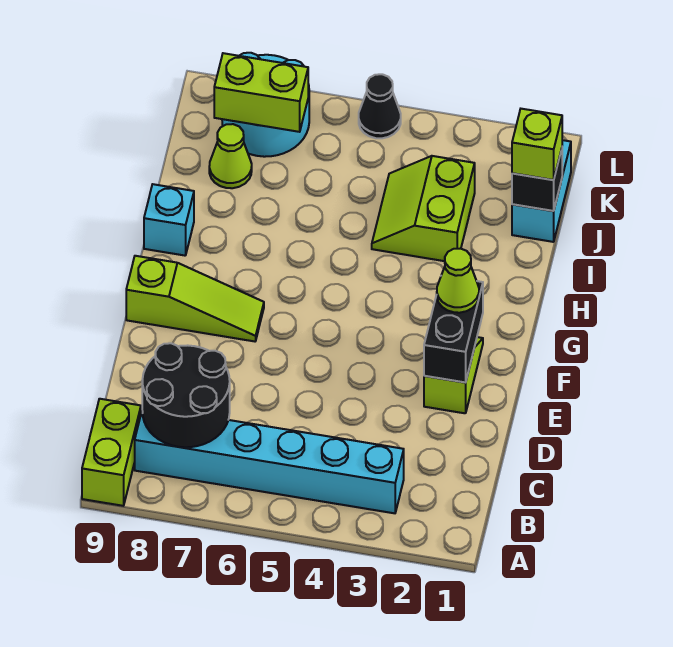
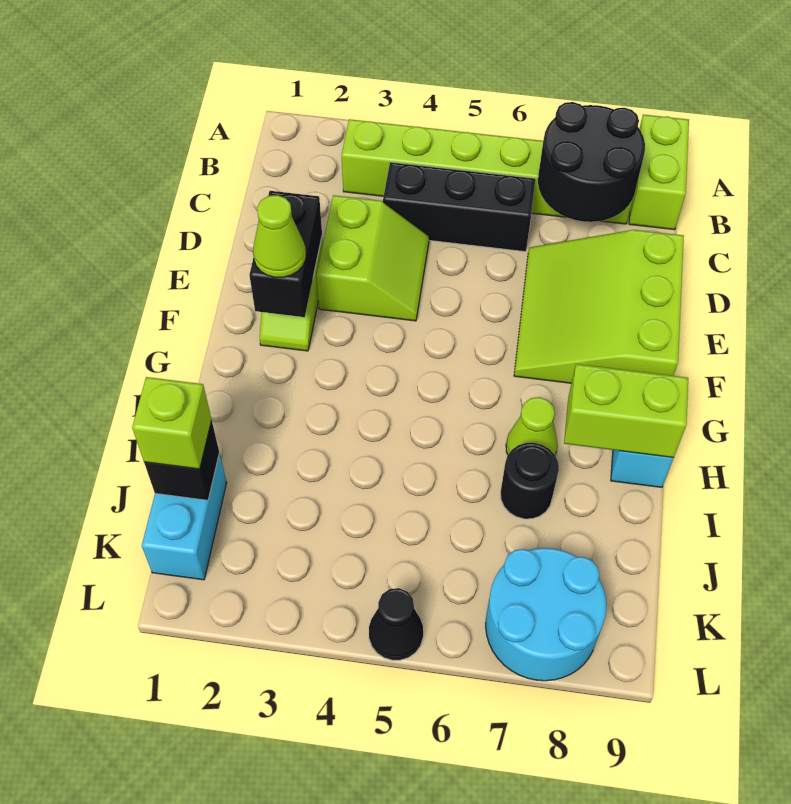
cyan brick B3:B8 level 1 -> lime brick B3:B8 level 1
none -> black brick C4:C6 level 1
lime slope F7:F9 level 1 top 9 -> lime slope D7:F9 level 1 top 9
lime slope I3:J4 level 1 top 3 -> lime slope D3:E4 level 1 top 3
none -> black round brick I7 level 1
lime cone J8 level 1 -> lime cone H7 level 1
lime brick K7:K8 level 2 -> lime brick H8:H9 level 2

